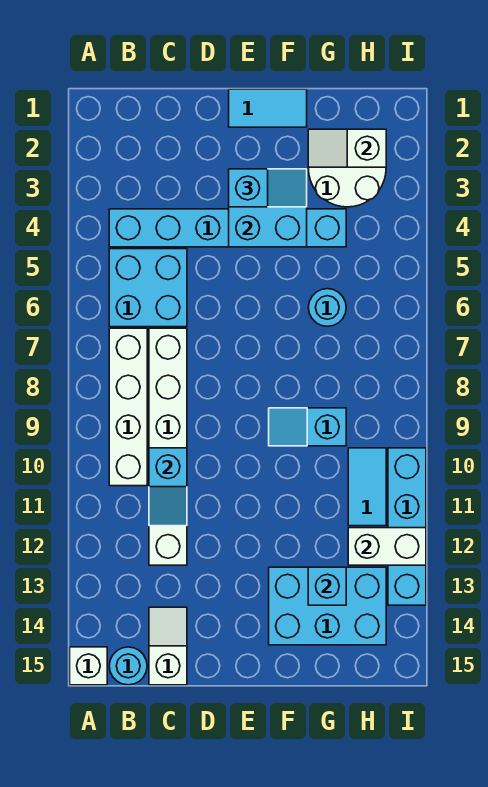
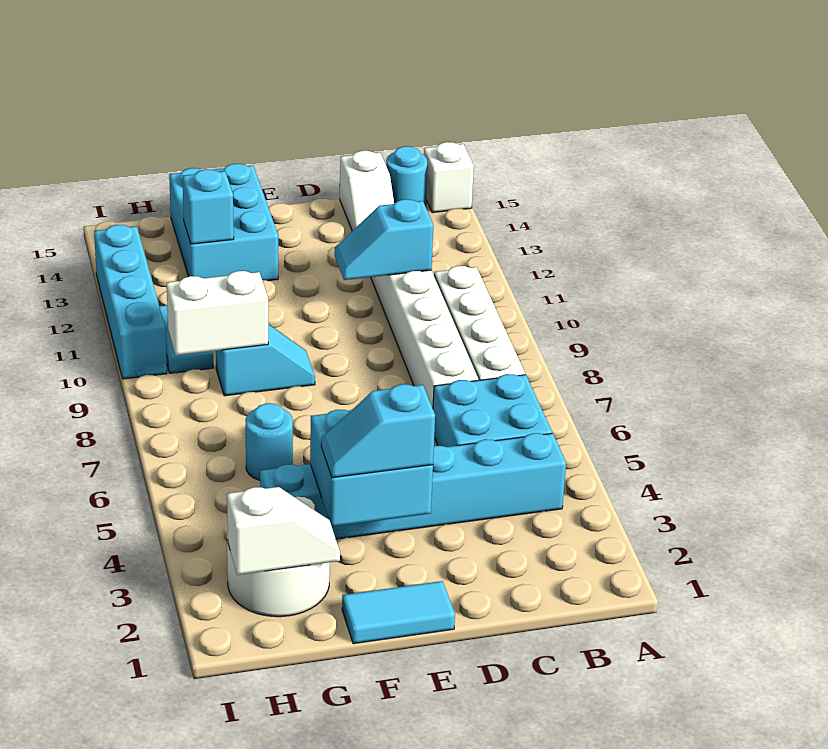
cyan slope C10:C11 level 2 top 10 -> cyan slope C11:D11 level 2 top C
cyan brick F13:H14 level 1 -> cyan brick F13:G15 level 1
white brick H12:I12 level 2 -> white brick G9:H9 level 2

